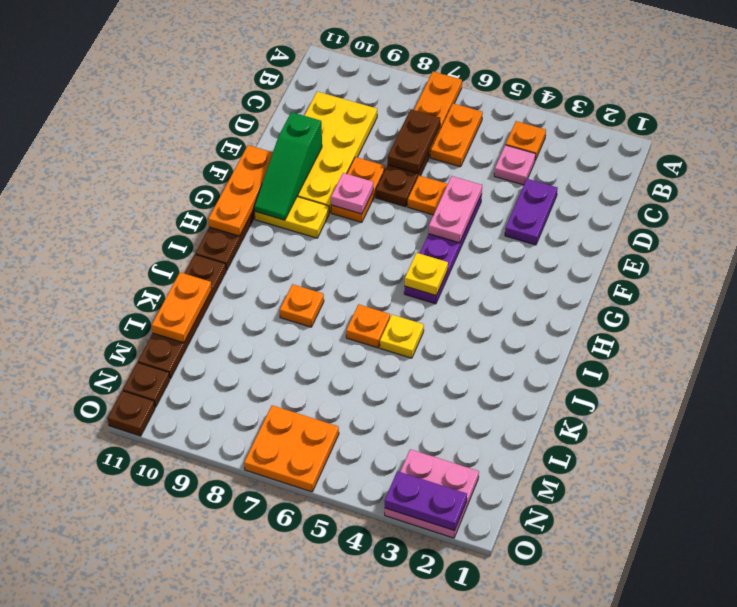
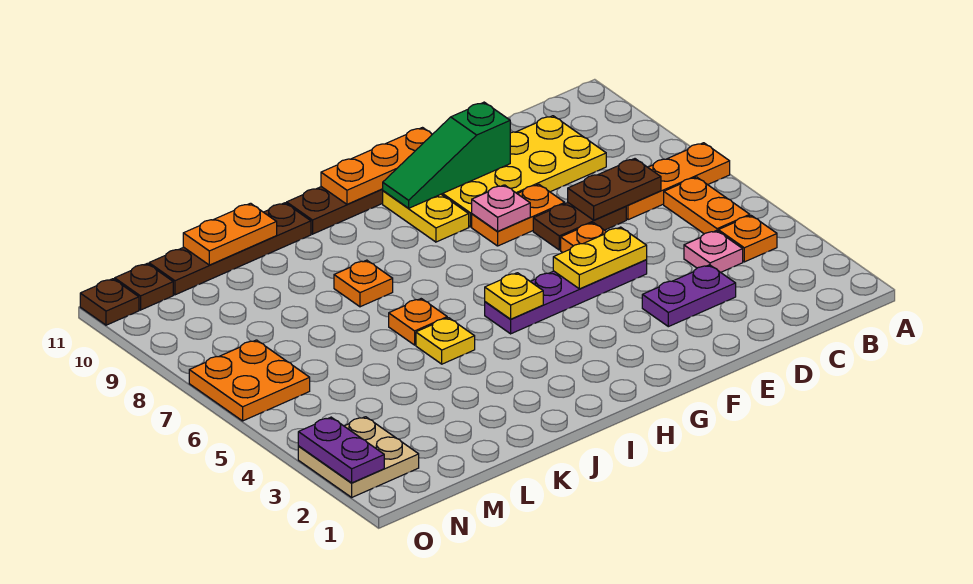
orange plate B6:C6 level 1 -> orange plate B5:B6 level 1
pink plate E5:F5 level 2 -> yellow plate E5:F5 level 2
pink plate N2:O3 level 1 -> tan plate N2:O3 level 1

